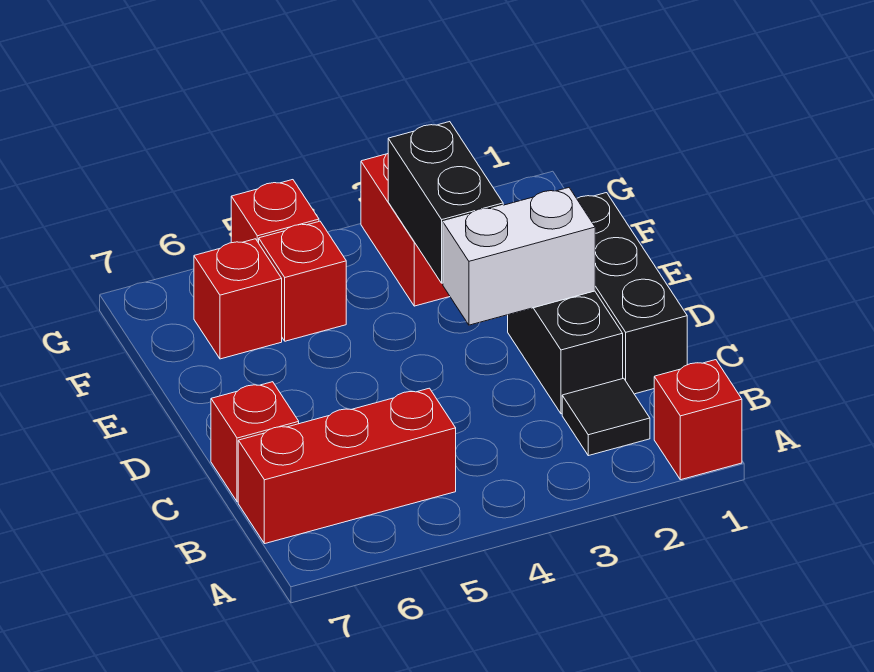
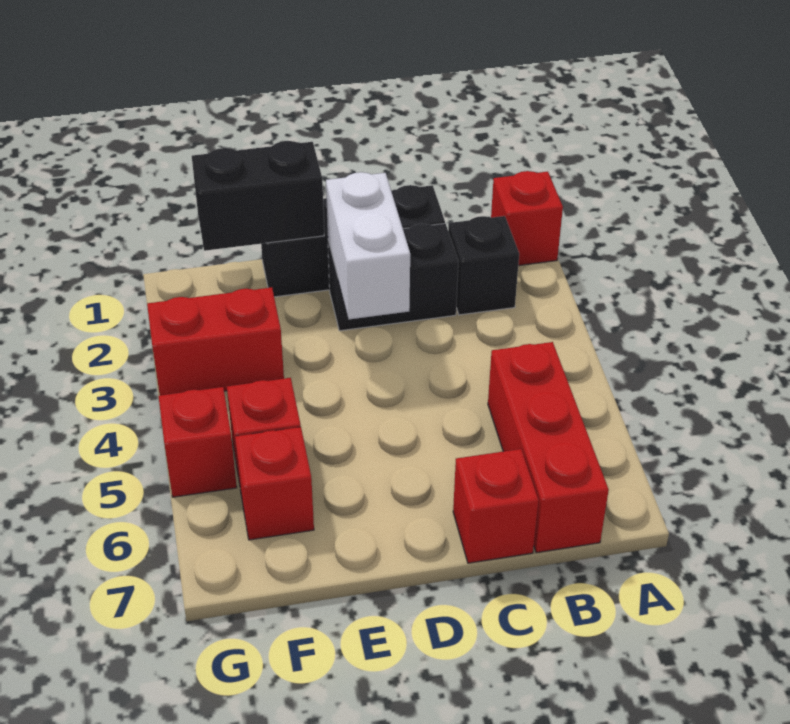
black tile B2 level 1 -> black brick B2 level 1
black brick E3:F3 level 2 -> black brick E1:F1 level 2

